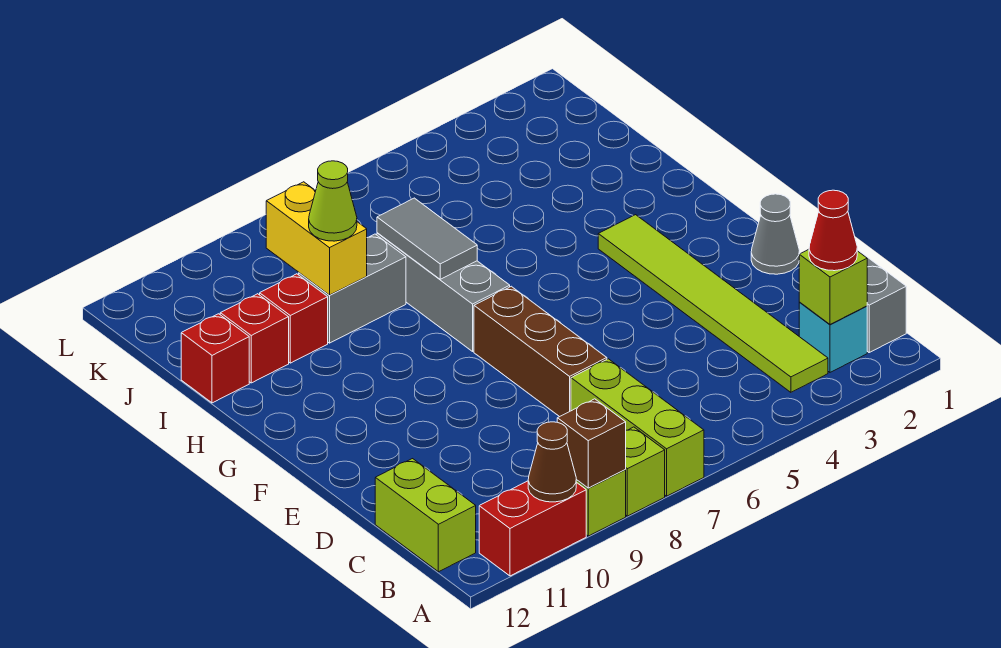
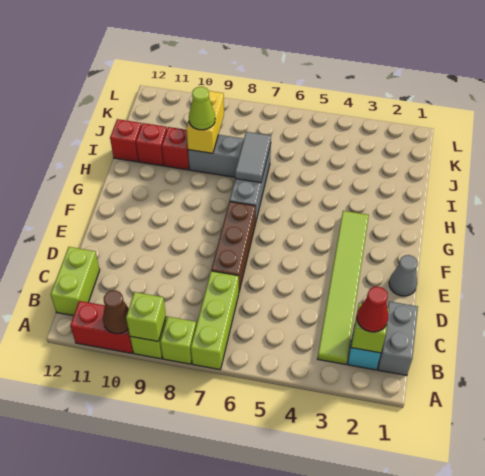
brown brick A9 level 2 -> lime brick A9 level 2

